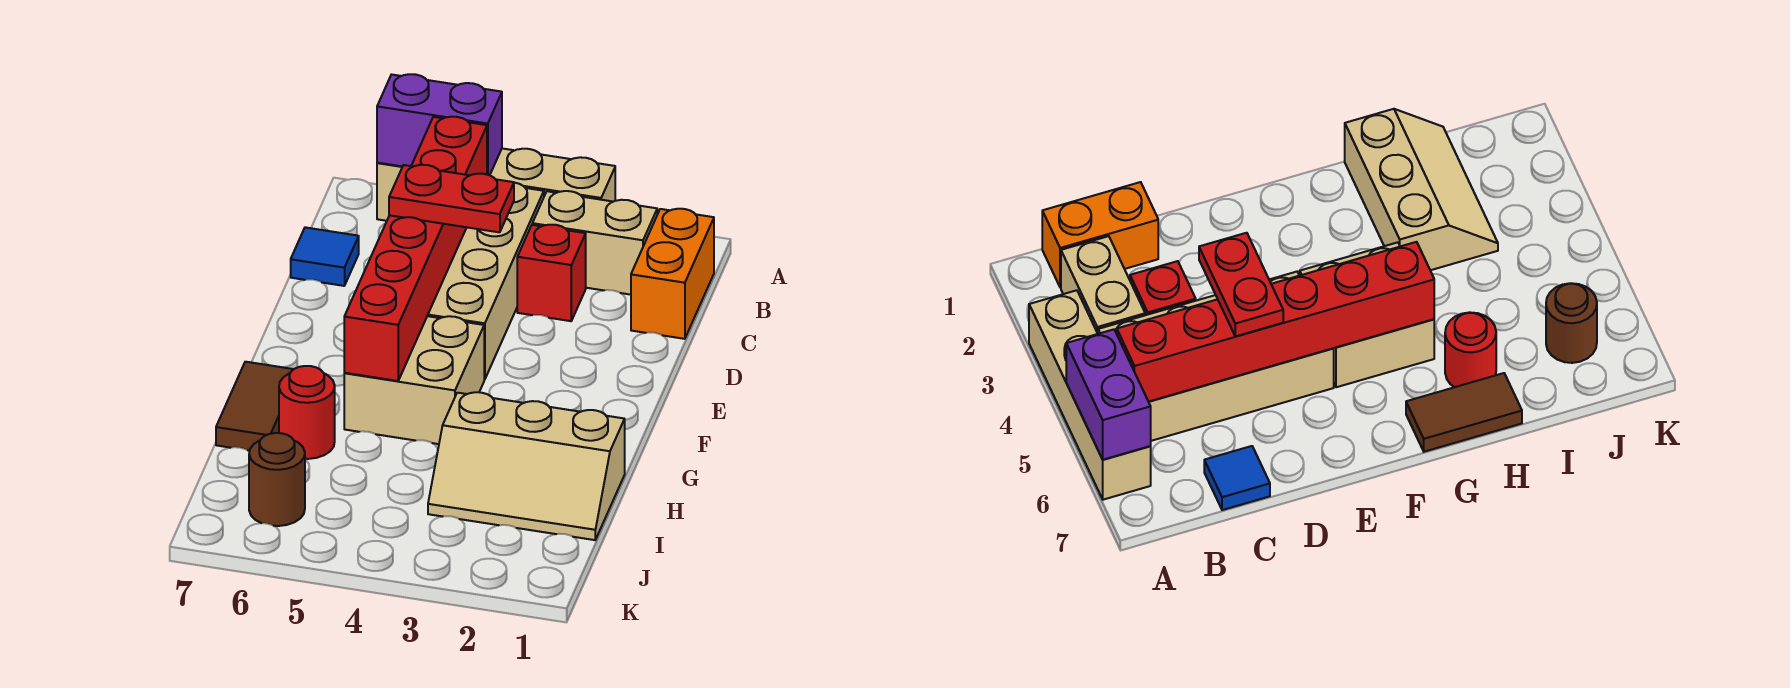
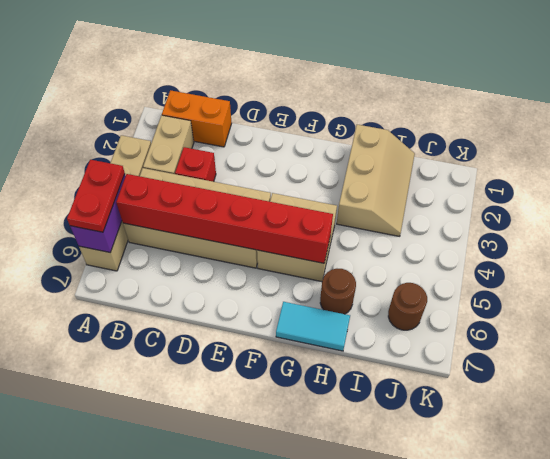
blue tile C7 level 1 -> none
red plate D4:D5 level 3 -> red plate A5:A6 level 3
brown tile G7:H7 level 1 -> cyan tile G7:H7 level 1
red round brick H6 level 1 -> brown round brick H6 level 1

